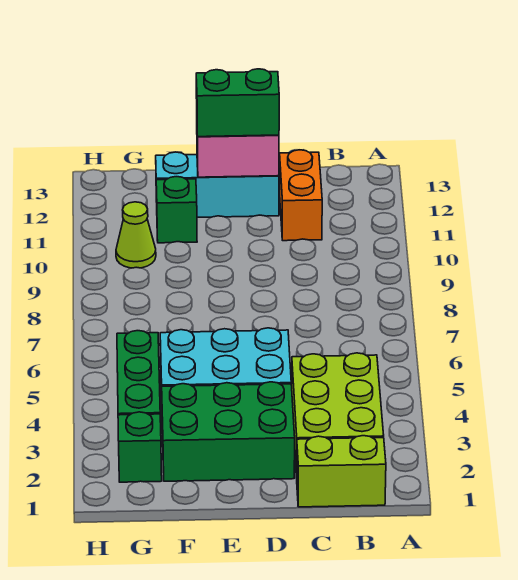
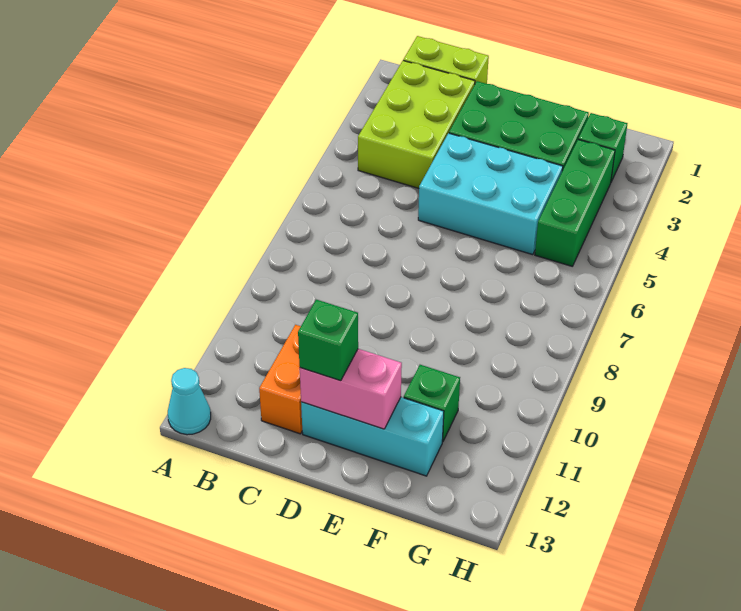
none -> cyan cone A13 level 1
green brick D12:E12 level 3 -> green brick D12 level 3
lime cone G10 level 1 -> none

